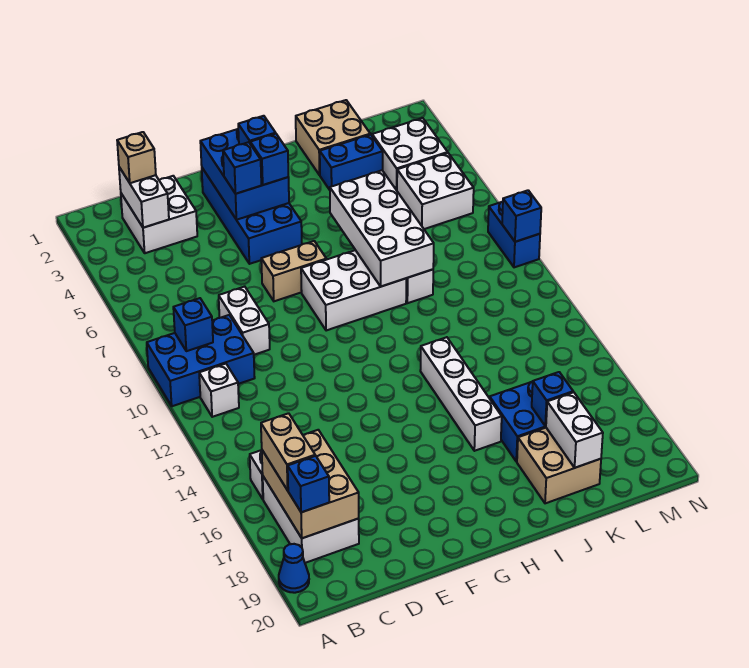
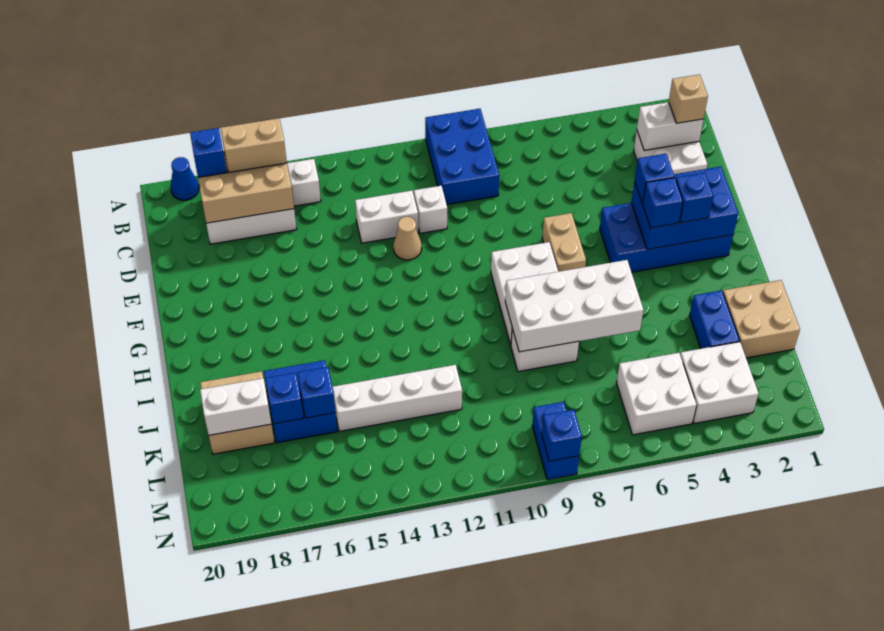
blue brick B9 level 2 -> blue brick K16 level 2
white brick B11 level 1 -> white brick D11 level 1
white brick D8:D9 level 1 -> white brick D12:D13 level 1
none -> tan cone E12 level 1
white brick I13:I16 level 1 -> white brick K12:K15 level 1
blue brick N8:N9 level 1 -> blue brick M9:N9 level 1

